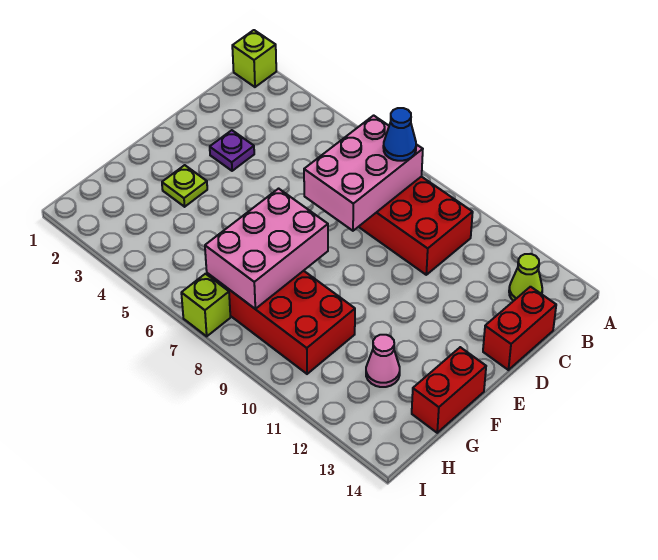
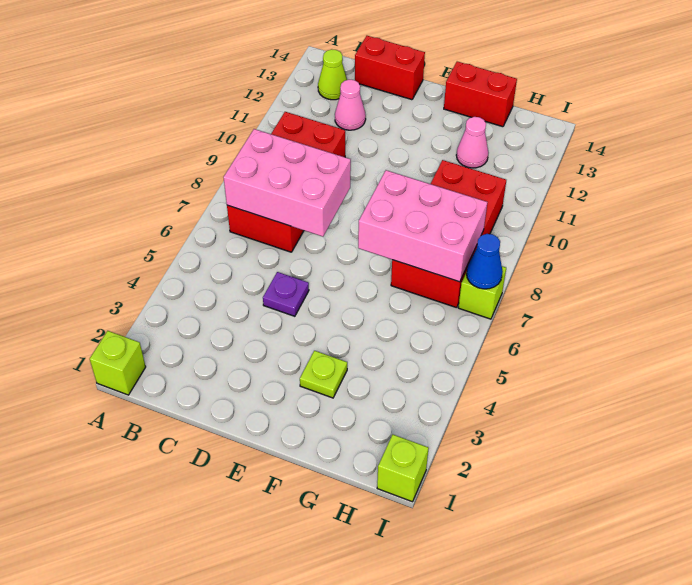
blue cone B8 level 3 -> blue cone I7 level 2
none -> pink cone C12 level 1
purple plate D3 level 1 -> purple plate D5 level 1
none -> lime brick I1 level 1

